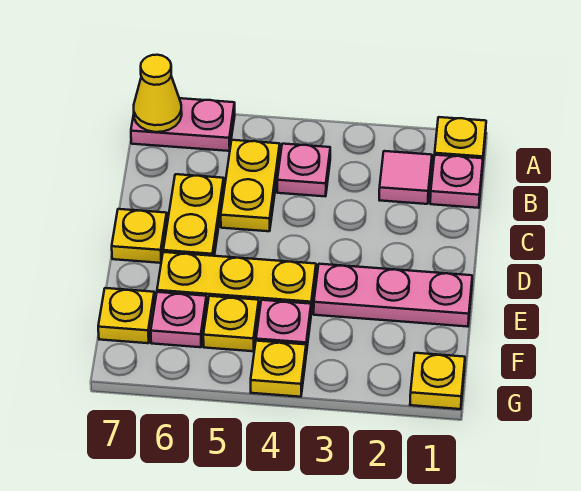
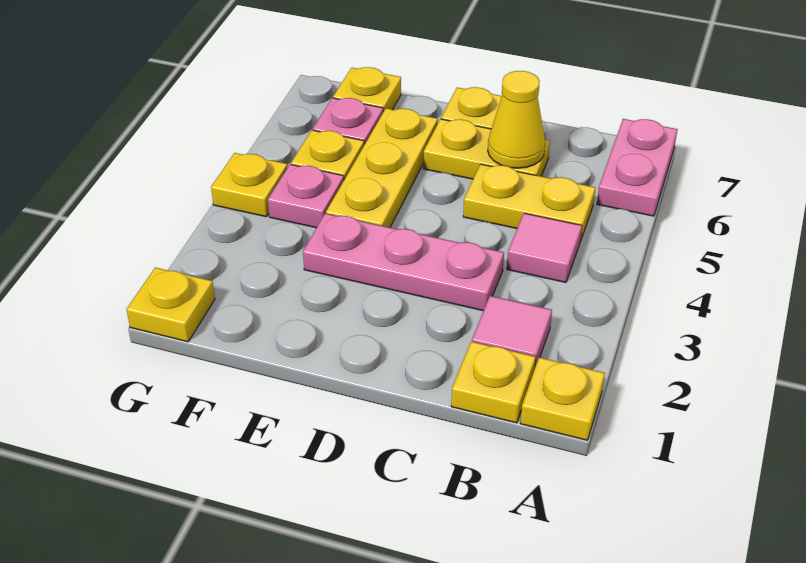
yellow cone A7 level 2 -> yellow cone C6 level 2
pink plate B1 level 1 -> yellow plate B1 level 1
pink plate B4 level 1 -> pink tile B4 level 1
pink plate E1:E3 level 1 -> pink plate C3:E3 level 1

